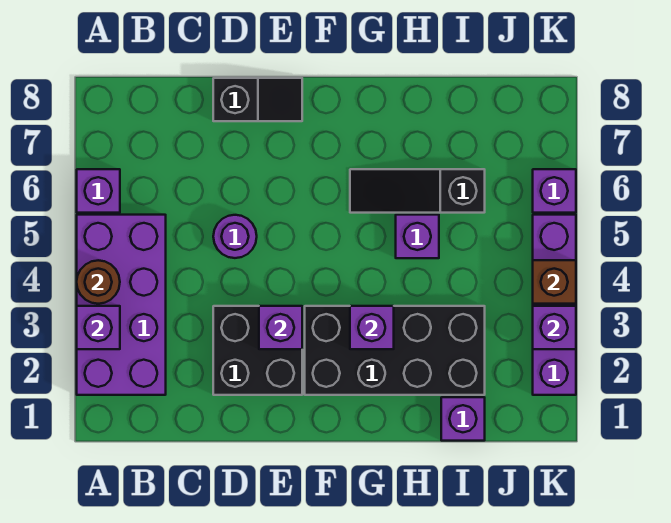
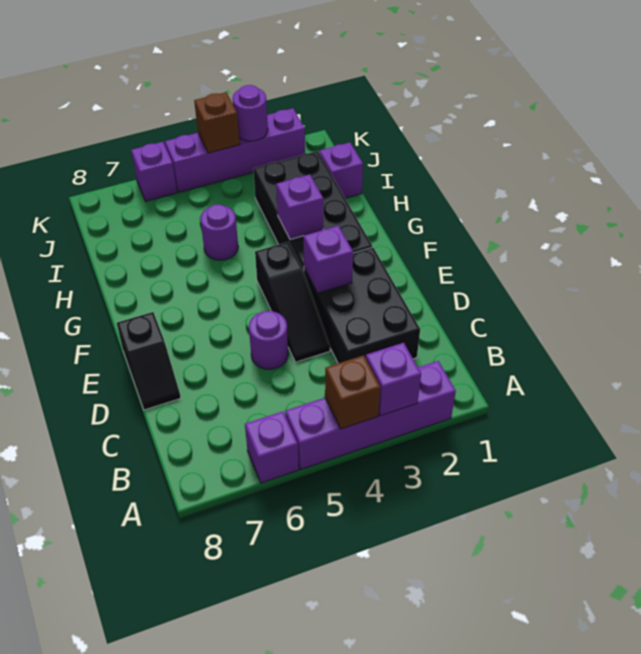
purple brick A2:B5 level 1 -> purple brick A2:A5 level 1
brown round brick A4 level 2 -> brown brick A4 level 2
black brick D2:E3 level 1 -> black brick C2:E3 level 1
black slope D8:E8 level 1 top D -> black slope D8:E8 level 1 top E
black slope G6:I6 level 1 top I -> black slope D4:F4 level 1 top F
purple brick H5 level 1 -> purple round brick H5 level 1
purple brick K3 level 2 -> purple round brick K3 level 2

